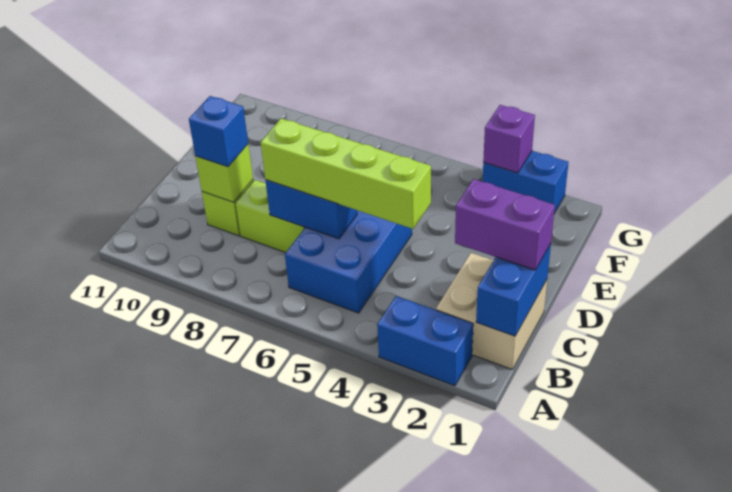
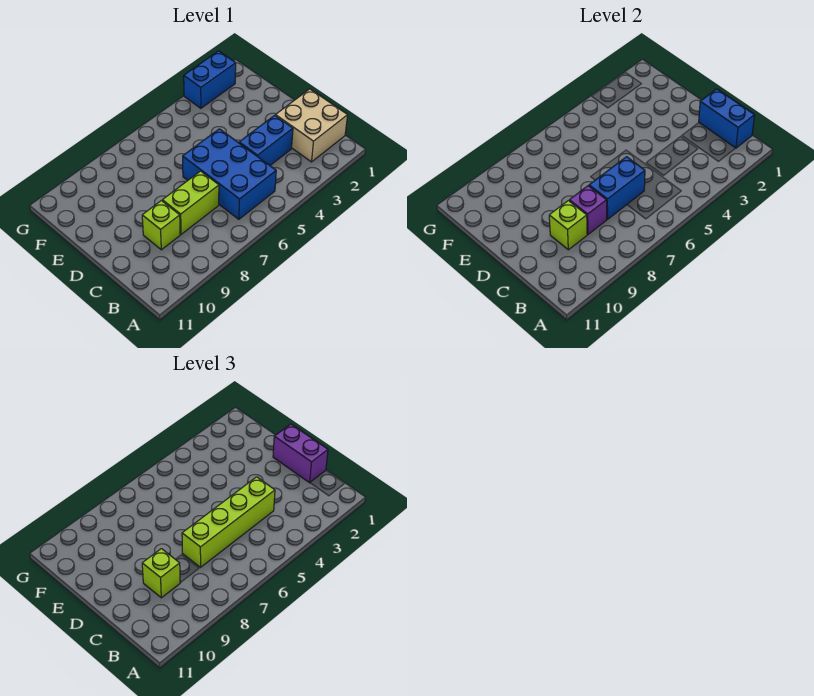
blue brick A2:A3 level 1 -> blue brick C3:C4 level 1
purple brick C1:C2 level 3 -> purple brick C1:D1 level 3
blue brick C9 level 3 -> lime brick C9 level 3
purple brick G3 level 2 -> purple brick C8 level 2

